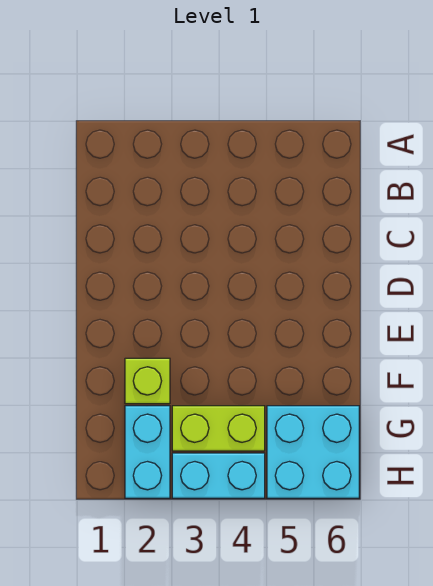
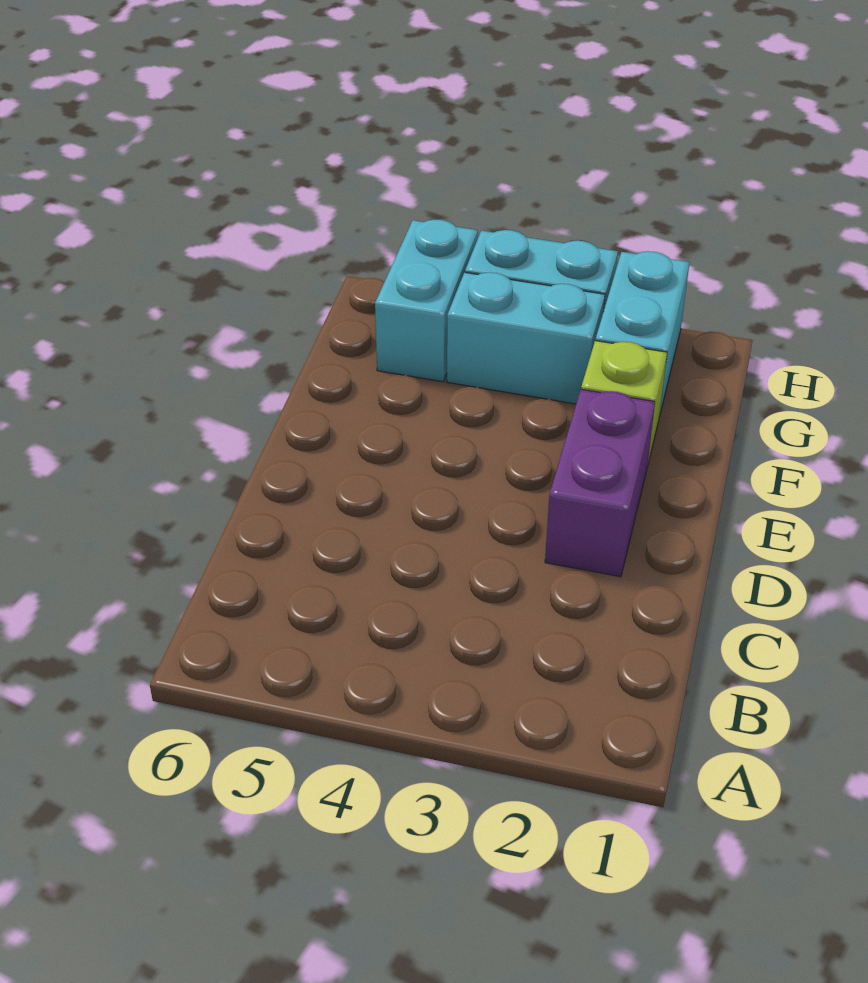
none -> purple brick D2:E2 level 1
lime brick G3:G4 level 1 -> cyan brick G3:G4 level 1
cyan brick G5:H6 level 1 -> cyan brick G5:H5 level 1

